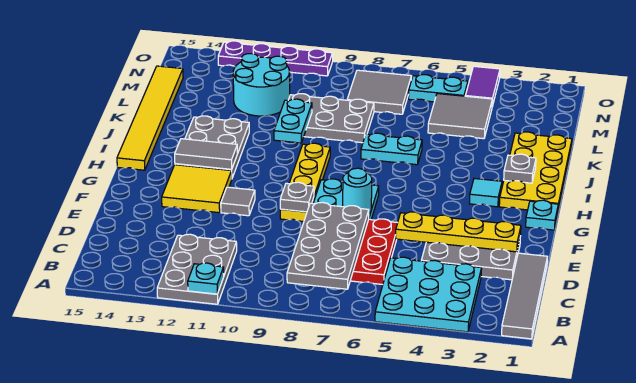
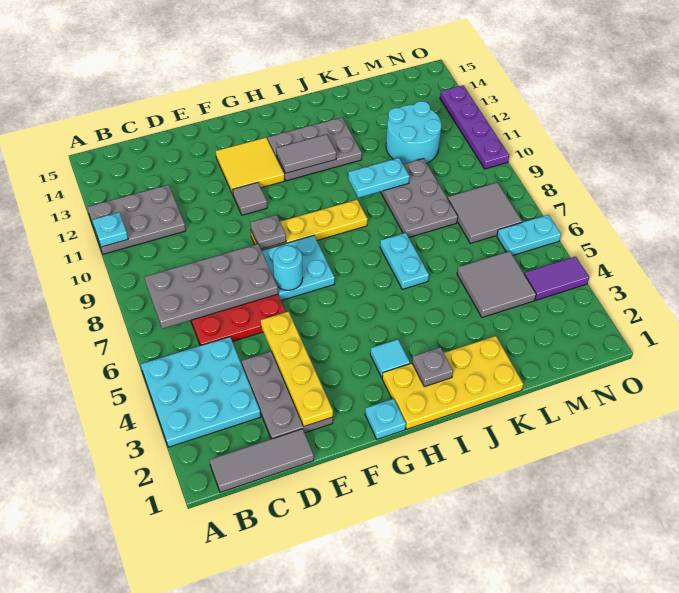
grey tile A1:D1 level 1 -> grey tile B1:D1 level 1
grey tile H12:H13 level 2 -> grey tile H12:I12 level 2
yellow tile H15:M15 level 1 -> none
cyan plate N5:N6 level 1 -> cyan plate N6:O6 level 1

